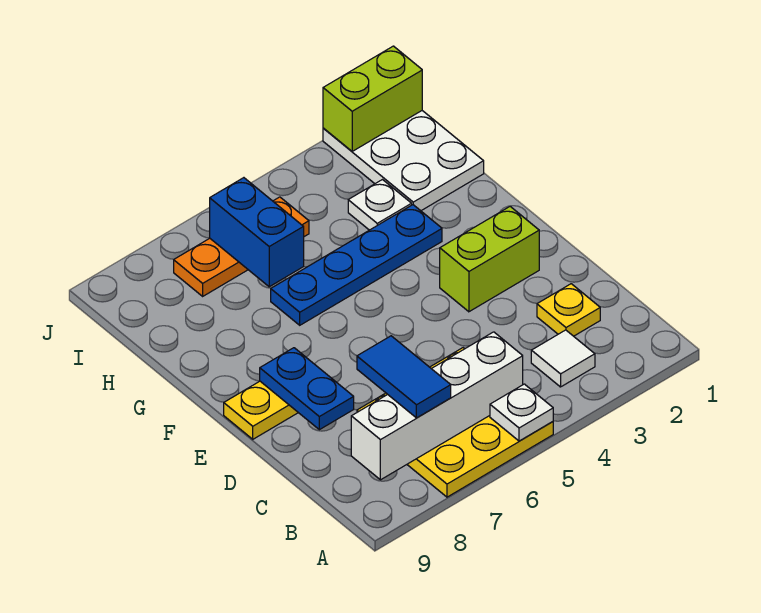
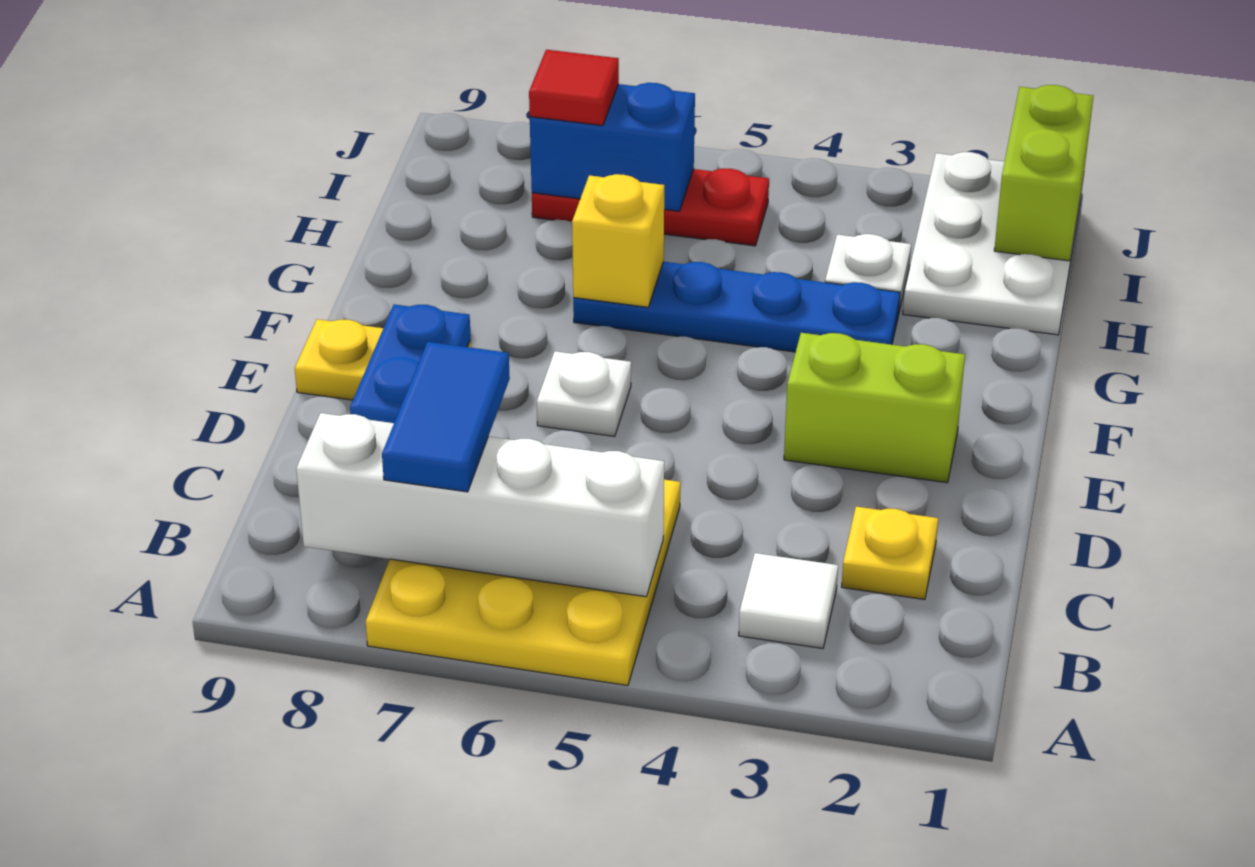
white plate A5 level 2 -> white plate E6 level 1
none -> yellow brick G6 level 2
blue brick H6:I6 level 2 -> blue brick I6:I7 level 2
orange plate I5:I7 level 1 -> red plate I5:I7 level 1
none -> red tile I7 level 3
lime brick J1:J2 level 2 -> lime brick I1:J1 level 2

